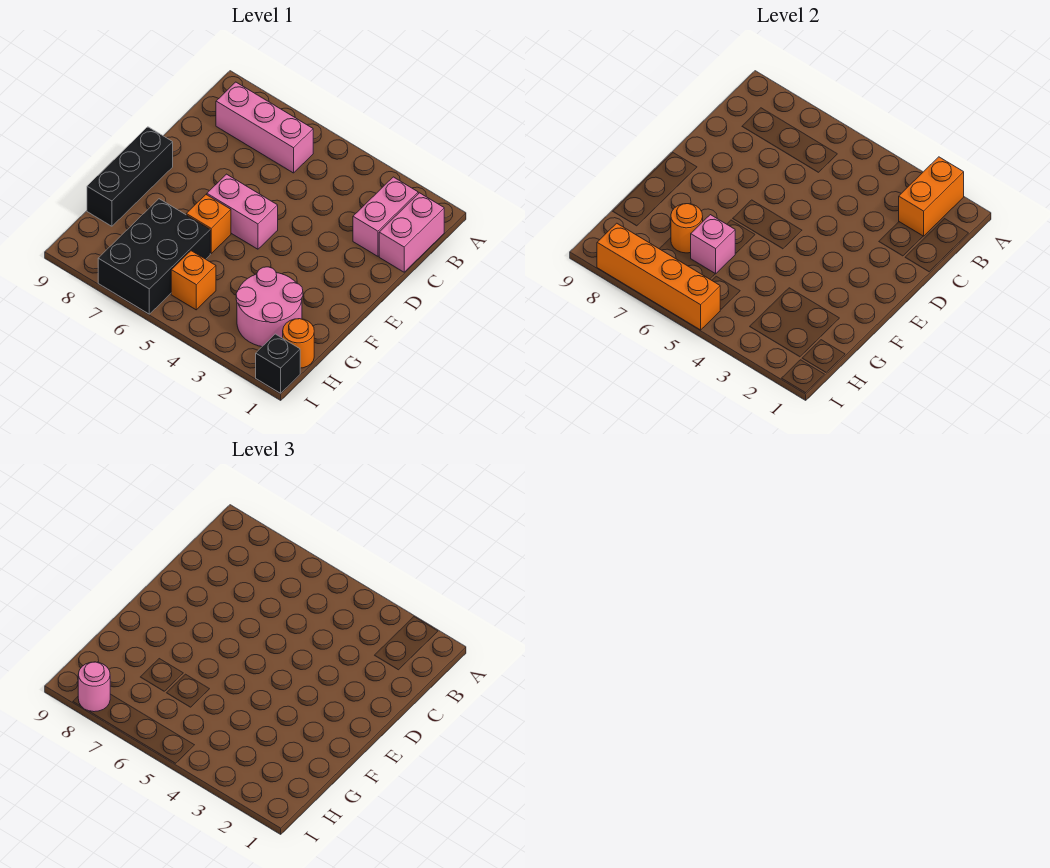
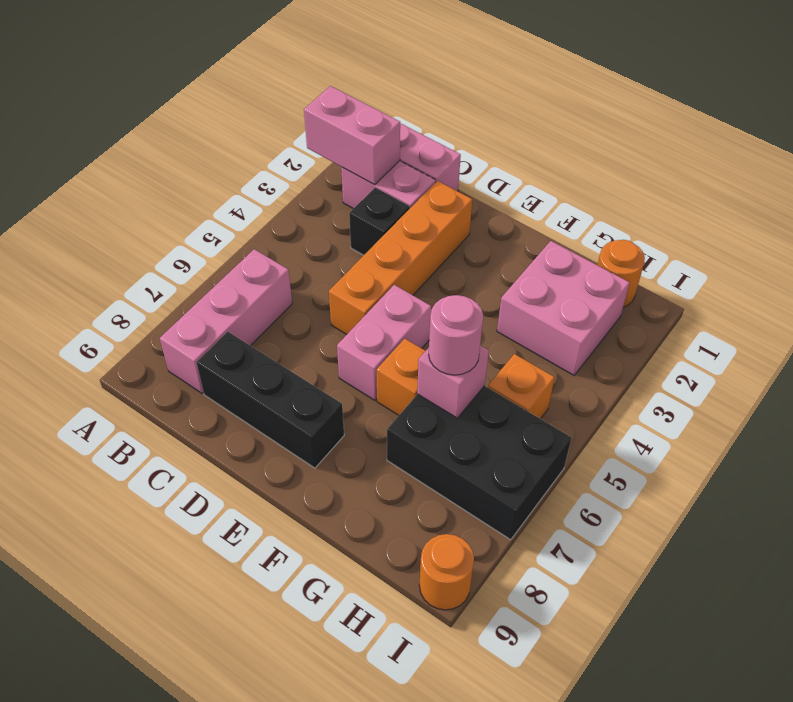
orange brick A2:B2 level 2 -> pink brick A2:B2 level 2
black brick E9:G9 level 1 -> black brick C8:E8 level 1
pink round brick G2:H3 level 1 -> pink brick G2:H3 level 1
orange round brick G7 level 2 -> orange round brick I9 level 1
black brick I1 level 1 -> black brick C3 level 1
orange brick I5:I8 level 2 -> orange brick D2:D5 level 1
pink round brick I8 level 3 -> pink round brick G6 level 3

